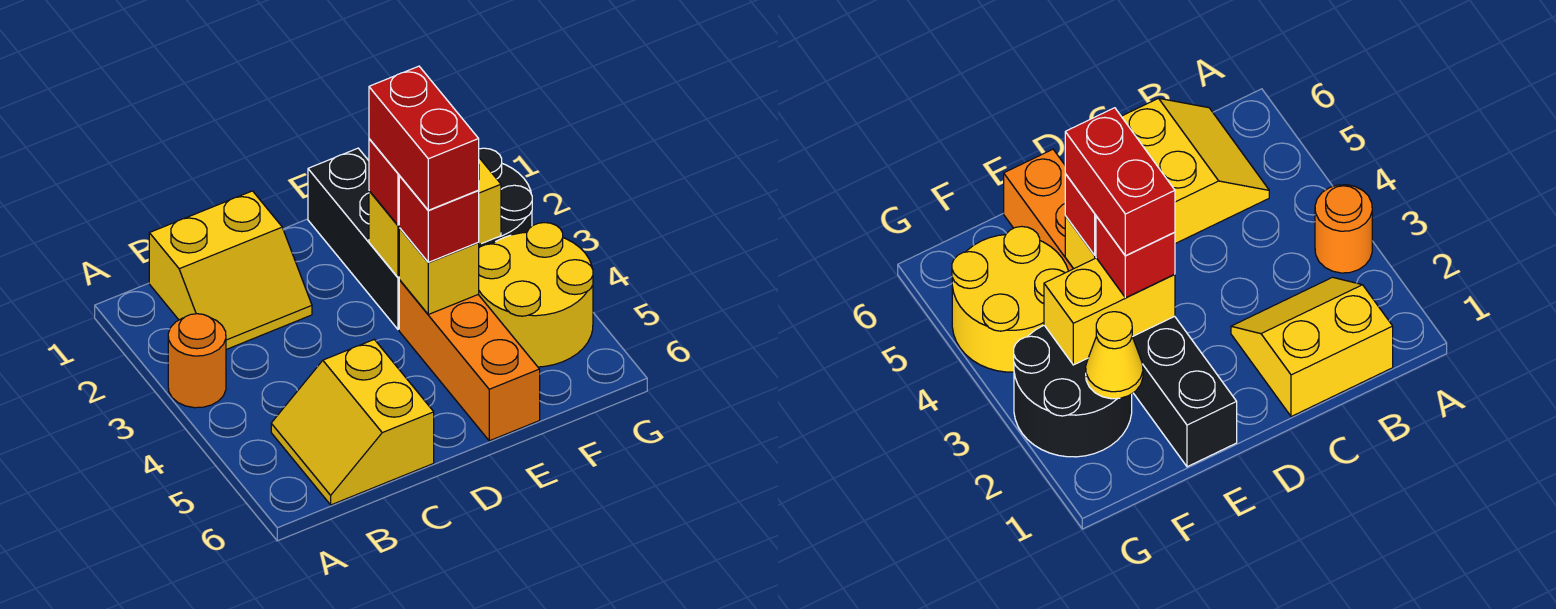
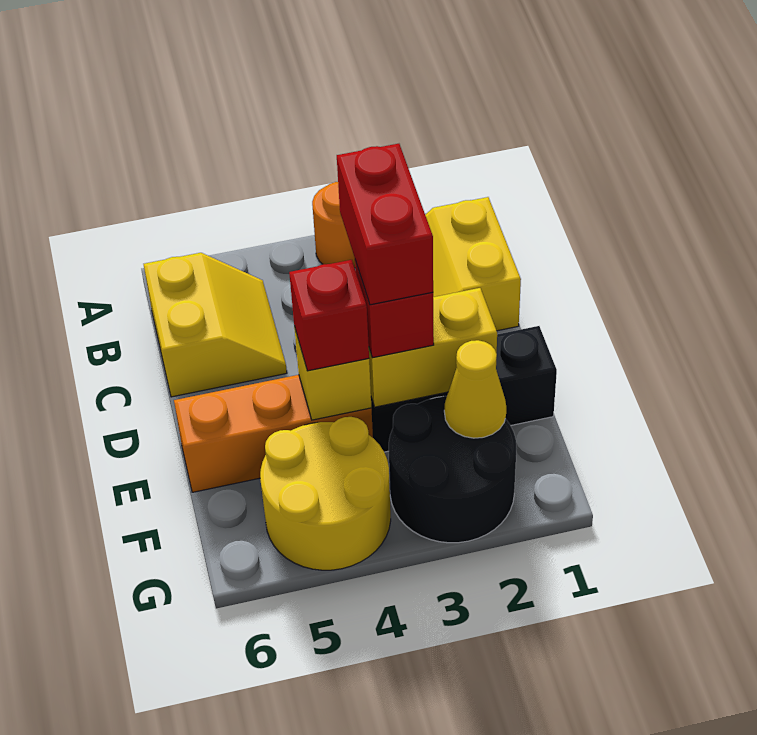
yellow slope B5:C6 level 1 top C -> yellow slope B5:C6 level 1 top 6
yellow brick E3:F3 level 2 -> yellow brick E2:E3 level 2
red brick E3:E4 level 4 -> red brick D3:E3 level 4

